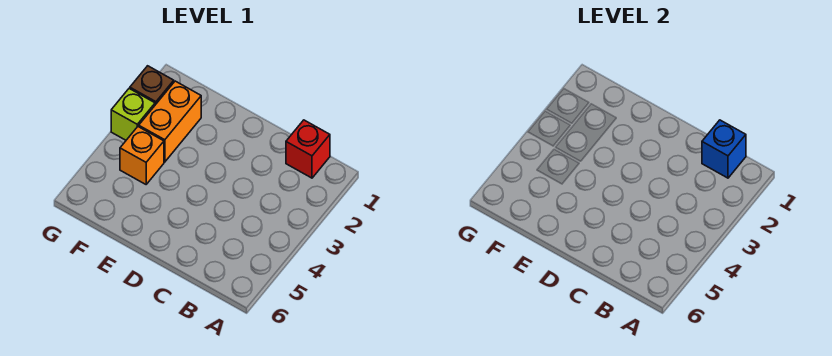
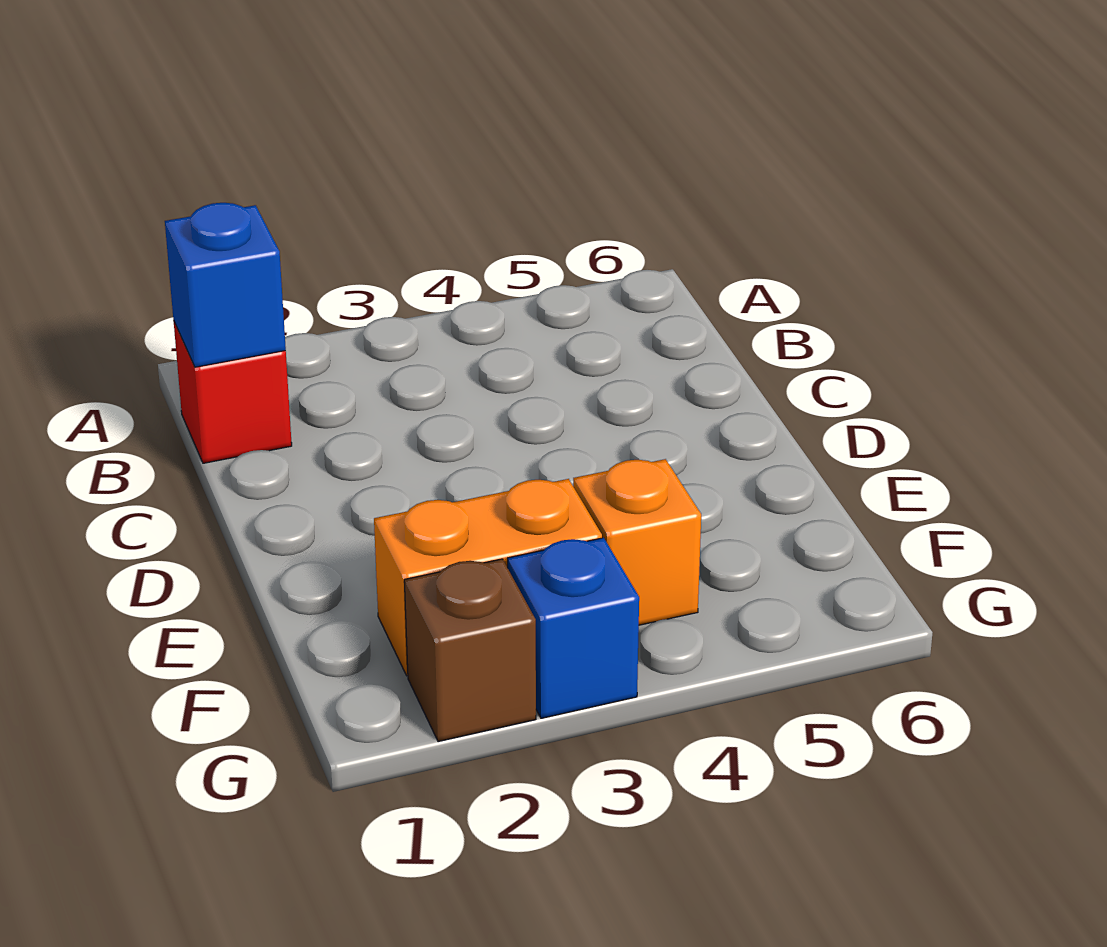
lime brick G3 level 1 -> blue brick G3 level 1

